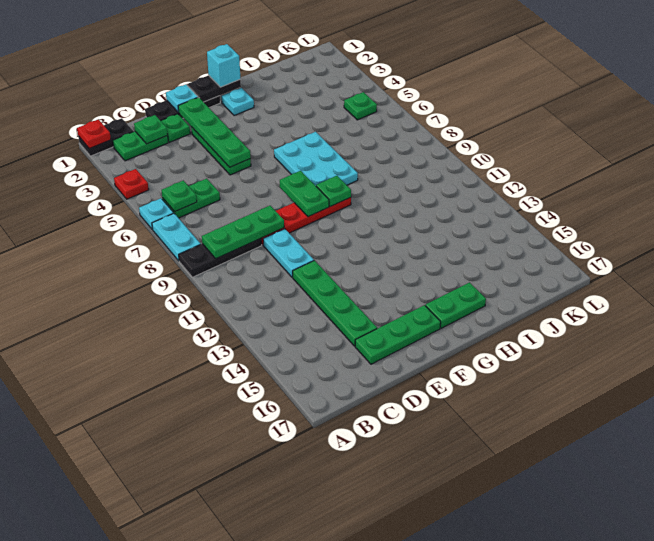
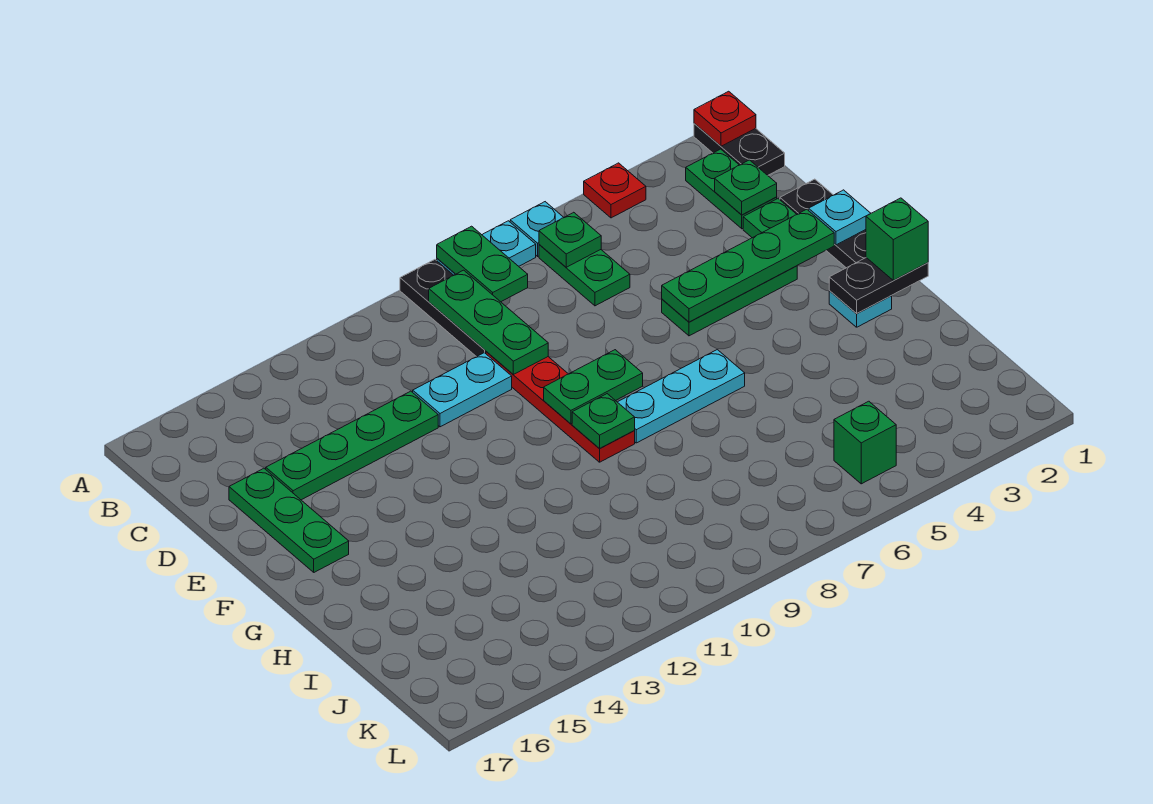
black plate F1:G1 level 2 -> black plate G1:G2 level 2
cyan brick G1 level 3 -> green brick G1 level 3
cyan plate G6:H8 level 1 -> cyan plate G6:G8 level 1
green plate G16:H16 level 1 -> green plate A8:B8 level 2
green plate K5 level 1 -> green brick K5 level 1

